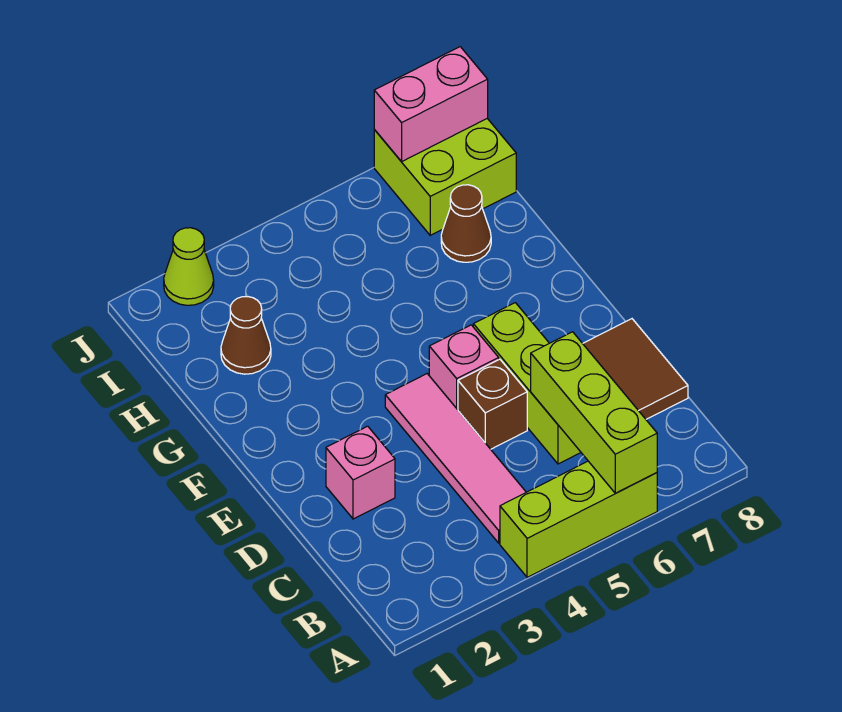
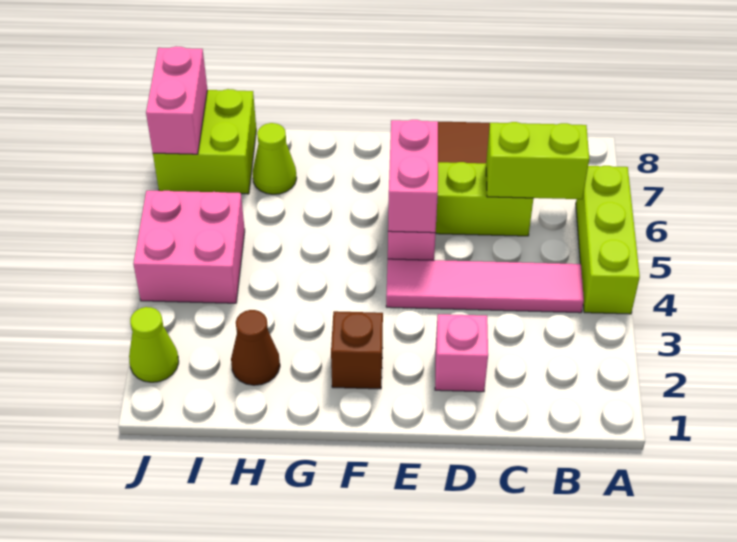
lime brick A6:C6 level 2 -> lime brick B6:C6 level 2
brown brick D5 level 1 -> brown brick F2 level 1
none -> pink brick E5:E6 level 2
brown cone H7 level 1 -> lime cone H7 level 1
none -> pink brick I4:J5 level 1

